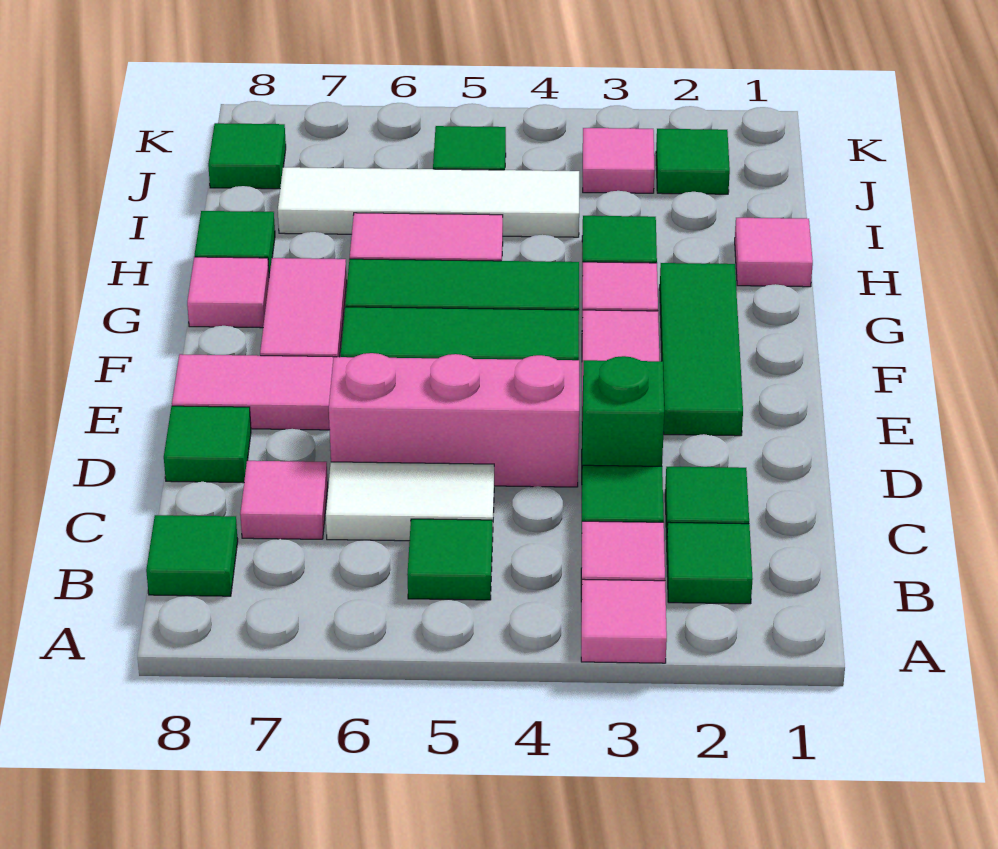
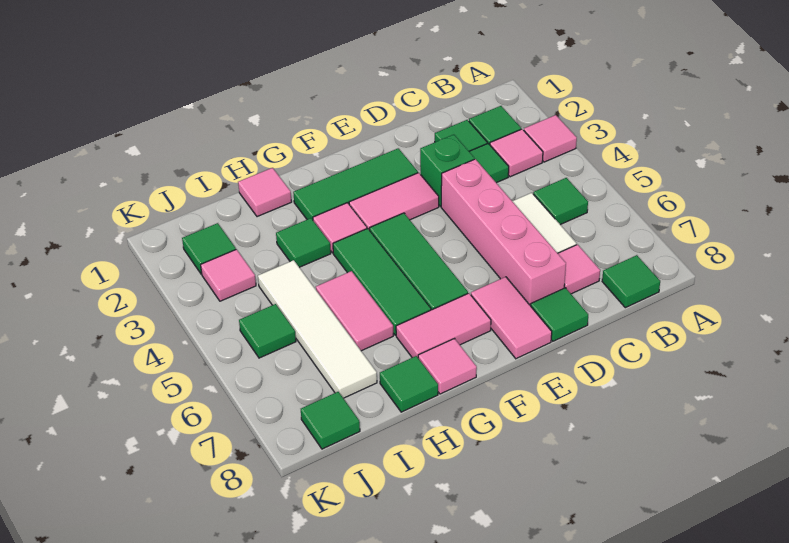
pink brick D4:D6 level 1 -> pink brick D4:D7 level 1

